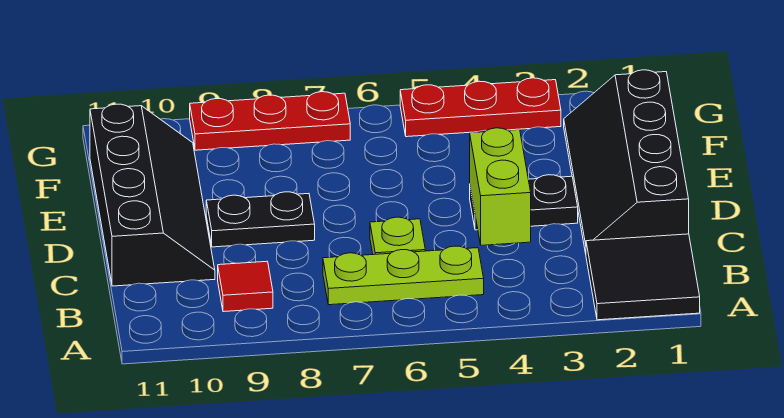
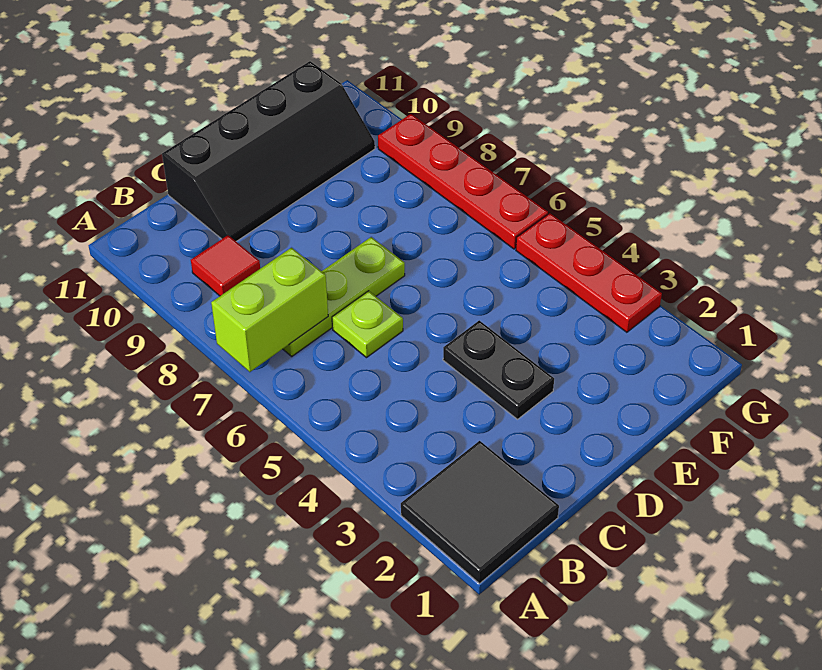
lime plate B5:B7 level 1 -> lime plate B7:D7 level 1
black slope C1:F2 level 1 top 1 -> none
lime brick C4:D4 level 2 -> lime brick A7:B7 level 2
black plate D8:D9 level 1 -> none
red plate G7:G9 level 1 -> red plate G6:G9 level 1

